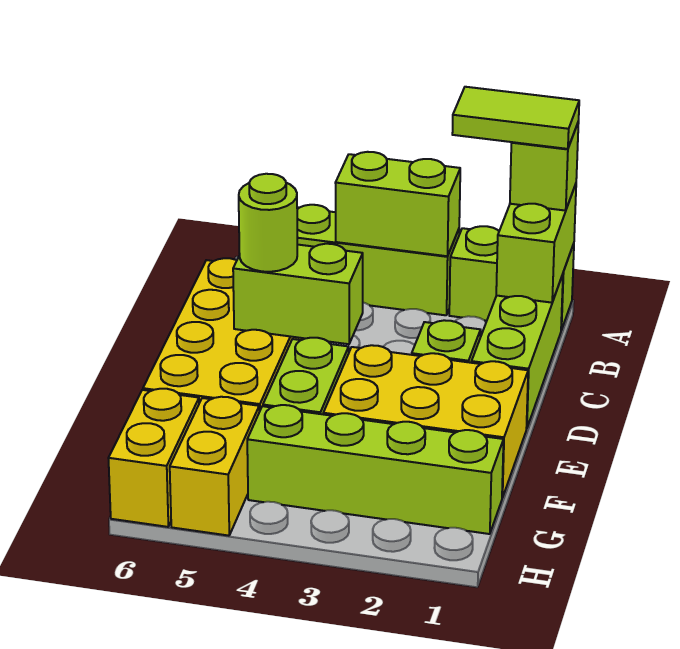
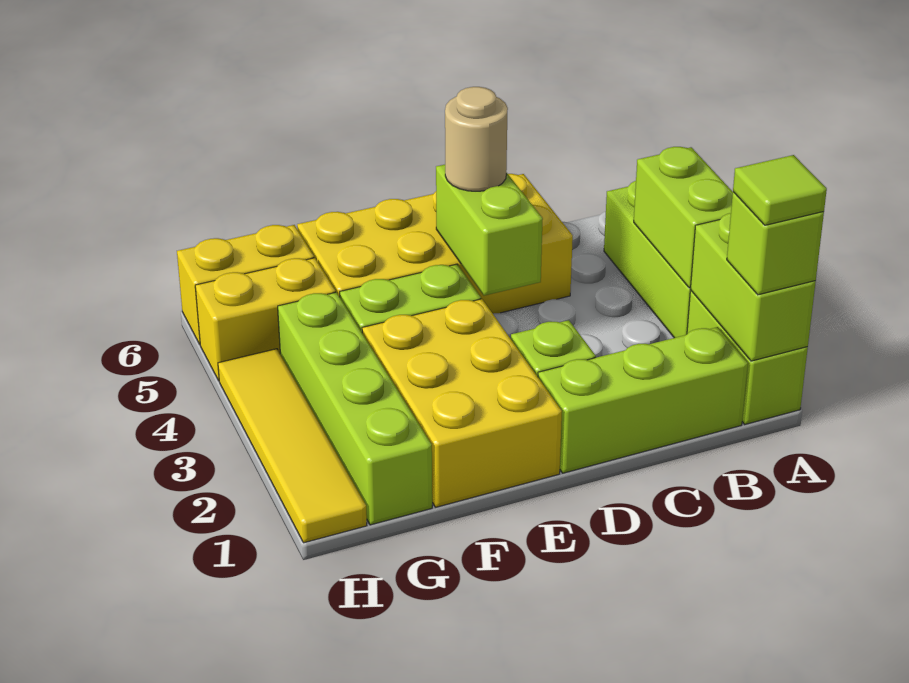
lime brick A1:B1 level 2 -> lime brick A1:A2 level 2
lime tile A1:A2 level 4 -> lime tile A1 level 4
lime round brick D5 level 3 -> tan round brick D5 level 3
none -> yellow tile H1:H4 level 1

